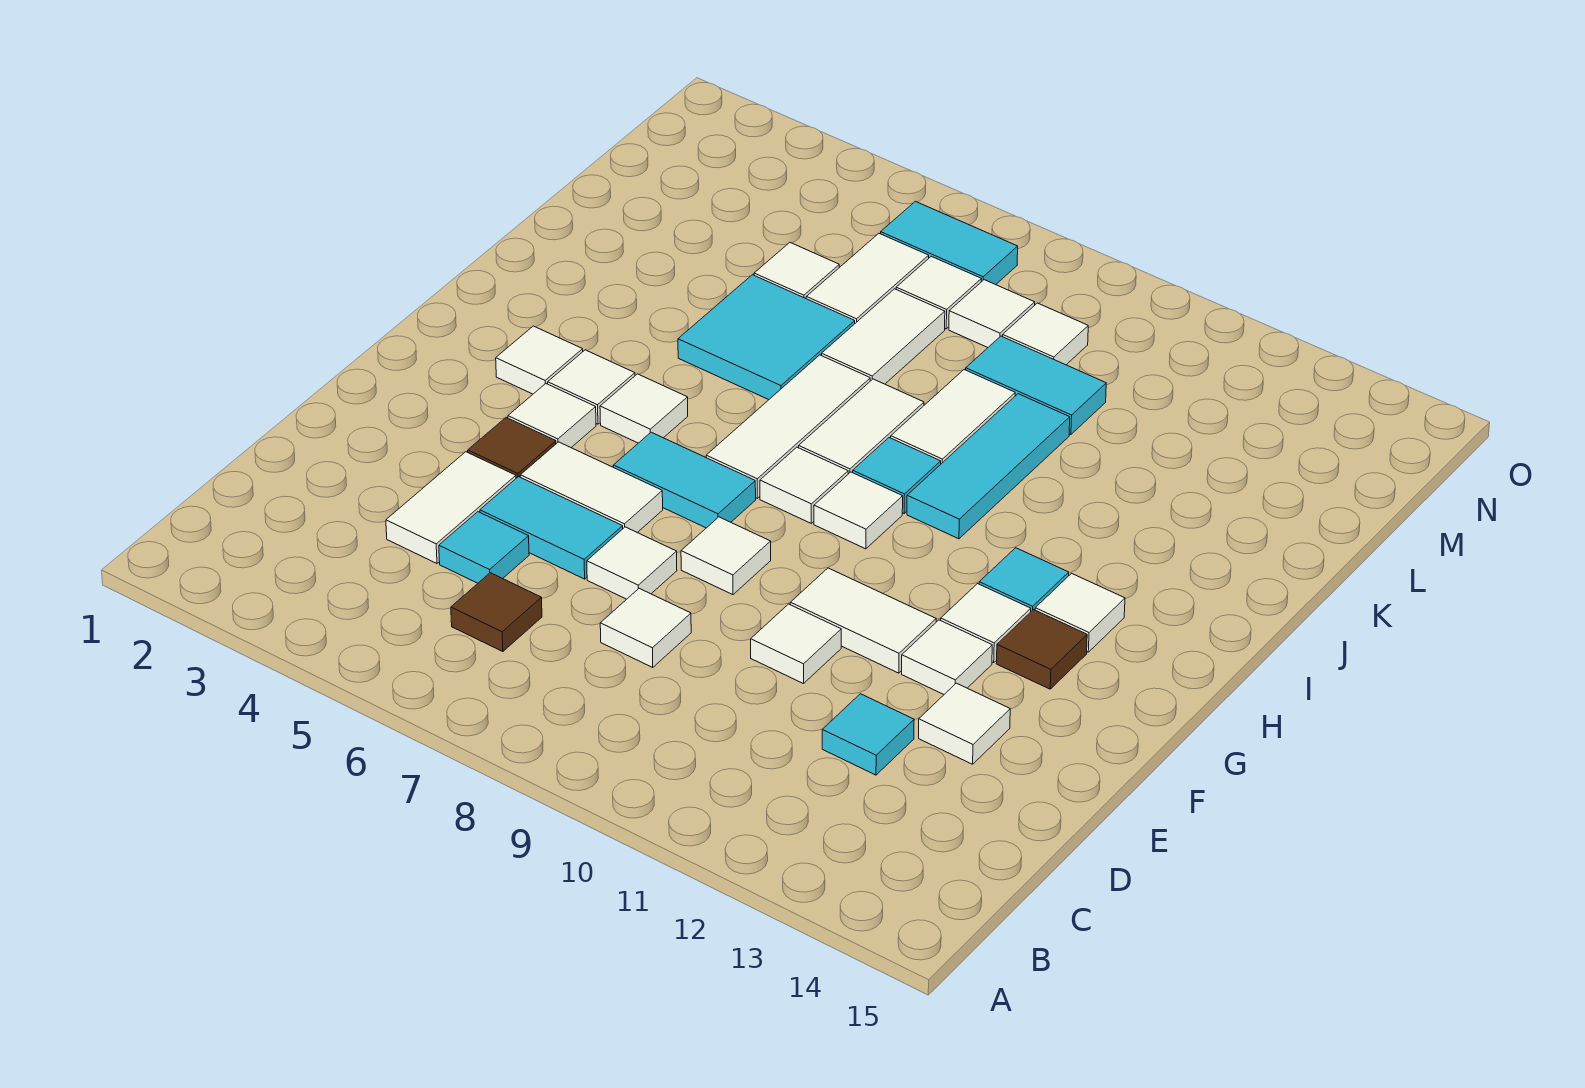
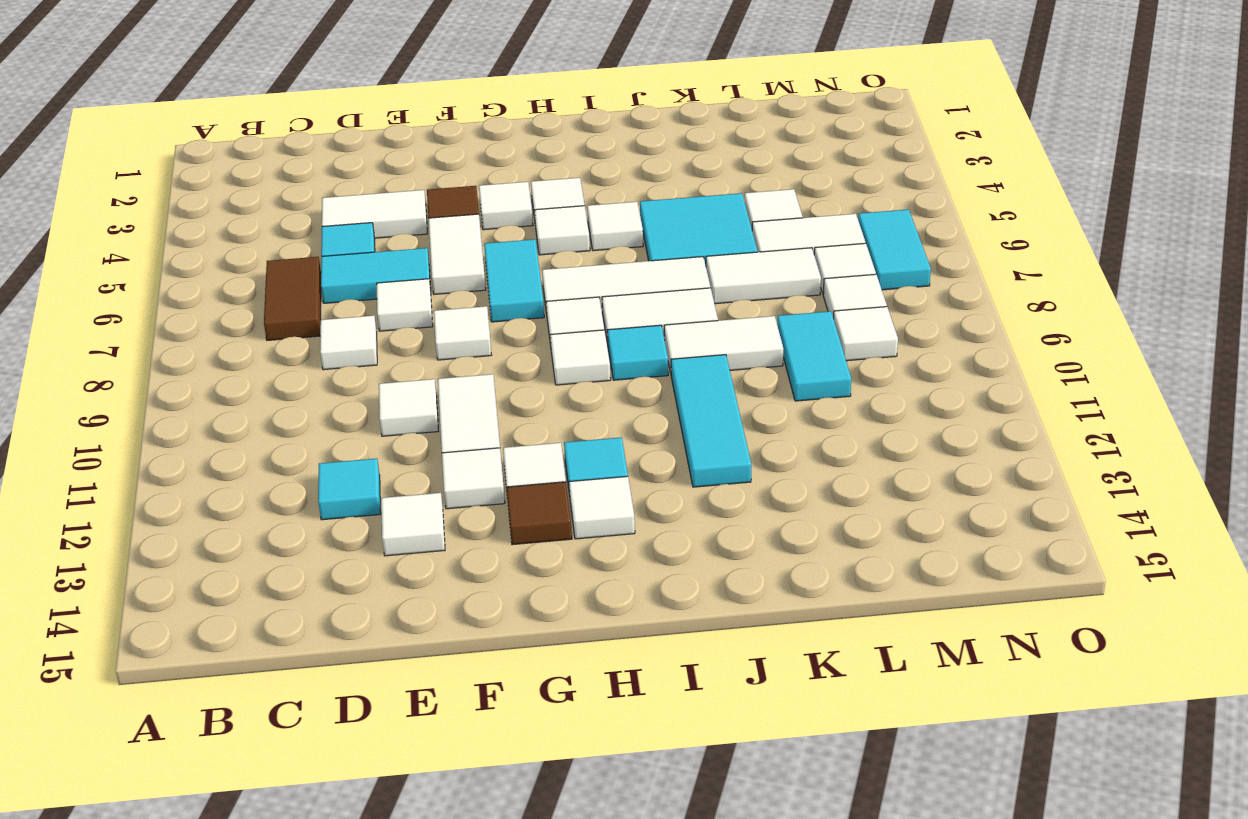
brown tile C6 level 1 -> brown tile C6:C7 level 1
cyan tile E5:E6 level 1 -> cyan tile D6:E6 level 1
white tile H3 level 1 -> white tile I5 level 1
cyan tile I10:K10 level 1 -> cyan tile J10:J12 level 1

